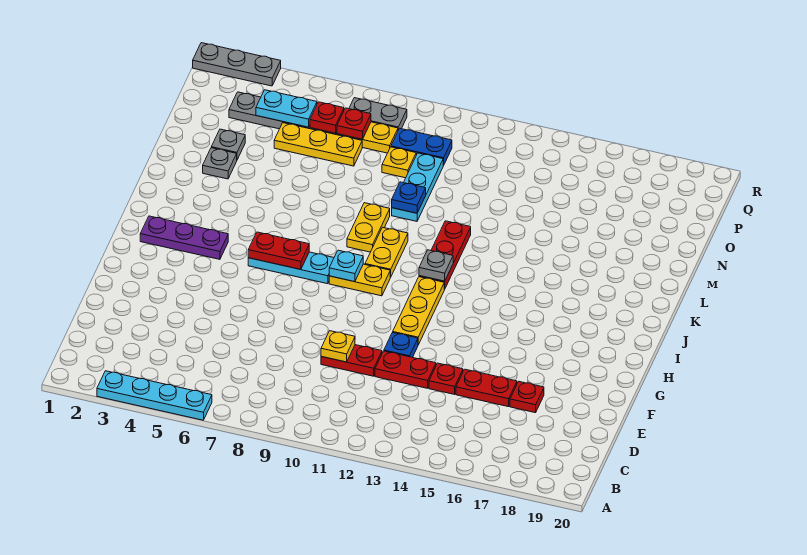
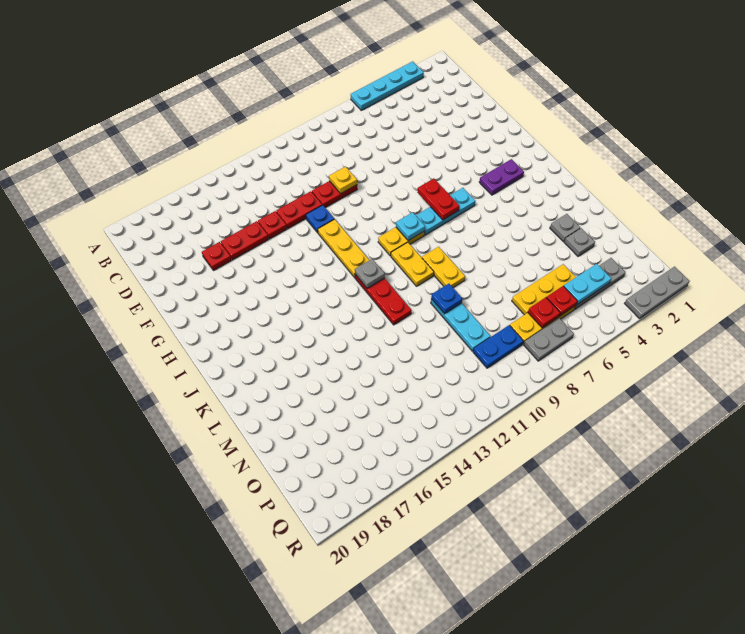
purple plate I2:I4 level 1 -> purple plate I3:I4 level 1
red plate I6:I7 level 2 -> red plate H7:I7 level 2
yellow plate O9 level 1 -> none

